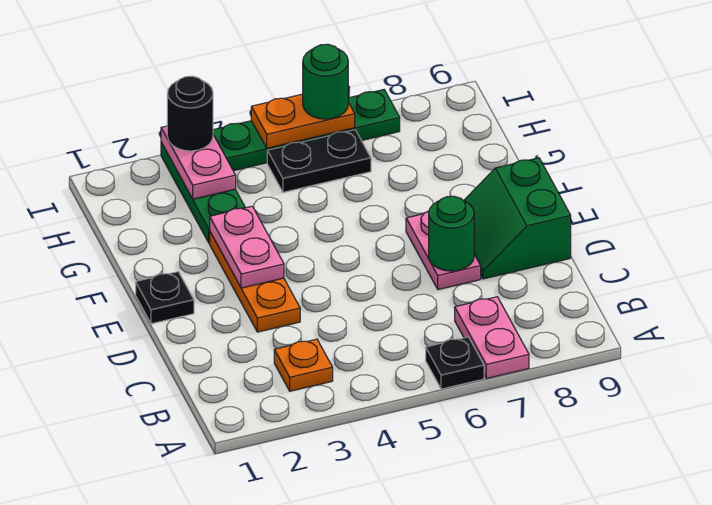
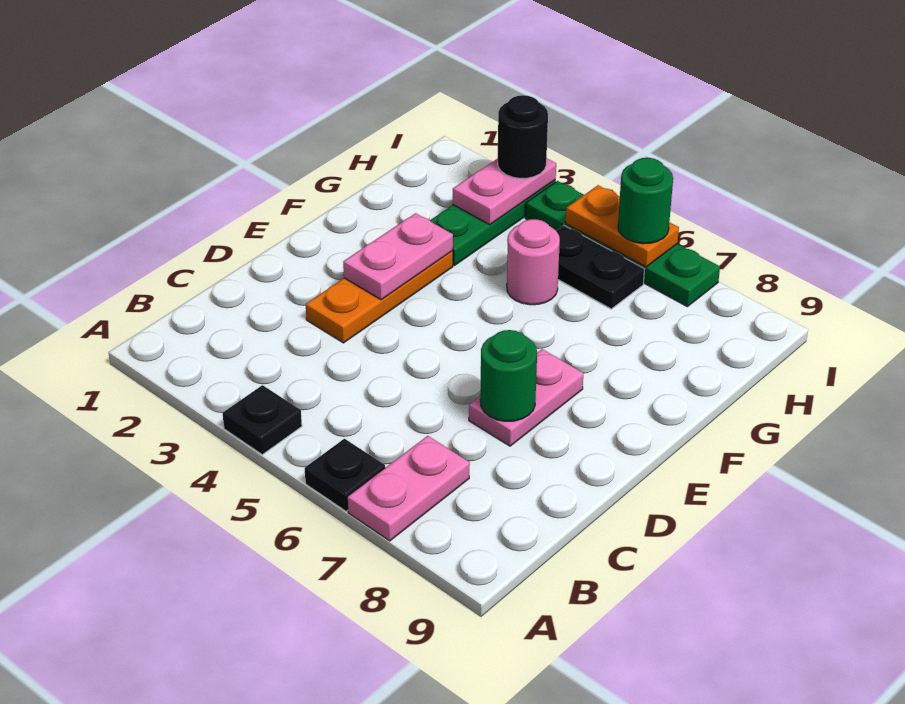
orange plate B3 level 1 -> none
green slope D8:E9 level 1 top 9 -> none
black plate E1 level 1 -> black plate A4 level 1
none -> pink round brick G5 level 1

